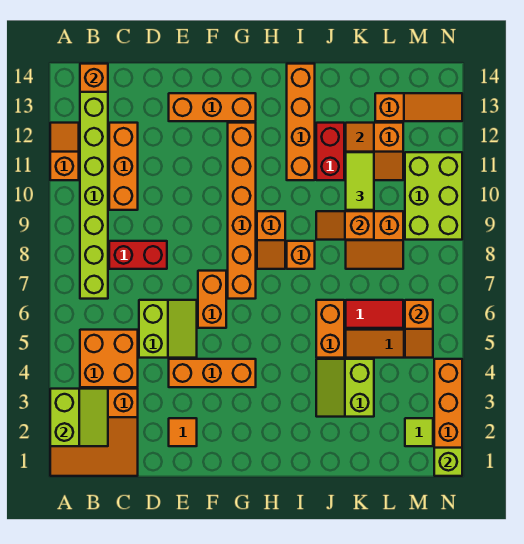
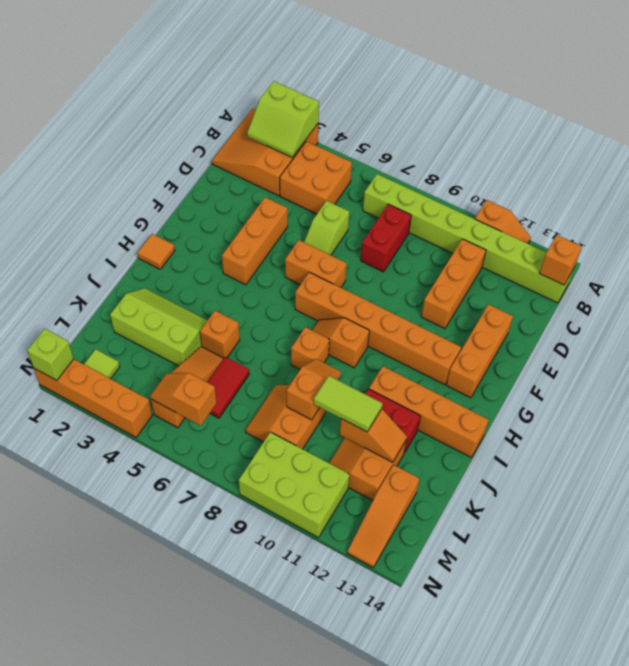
orange brick C10:C12 level 1 -> orange brick C11:E11 level 1
lime slope D5:E6 level 1 top D -> lime slope D6:E6 level 1 top D
orange tile E2 level 1 -> orange tile H1 level 1
lime slope J3:K4 level 1 top K -> lime slope J2:K4 level 1 top K
orange brick J5:J6 level 1 -> orange brick J5 level 1

